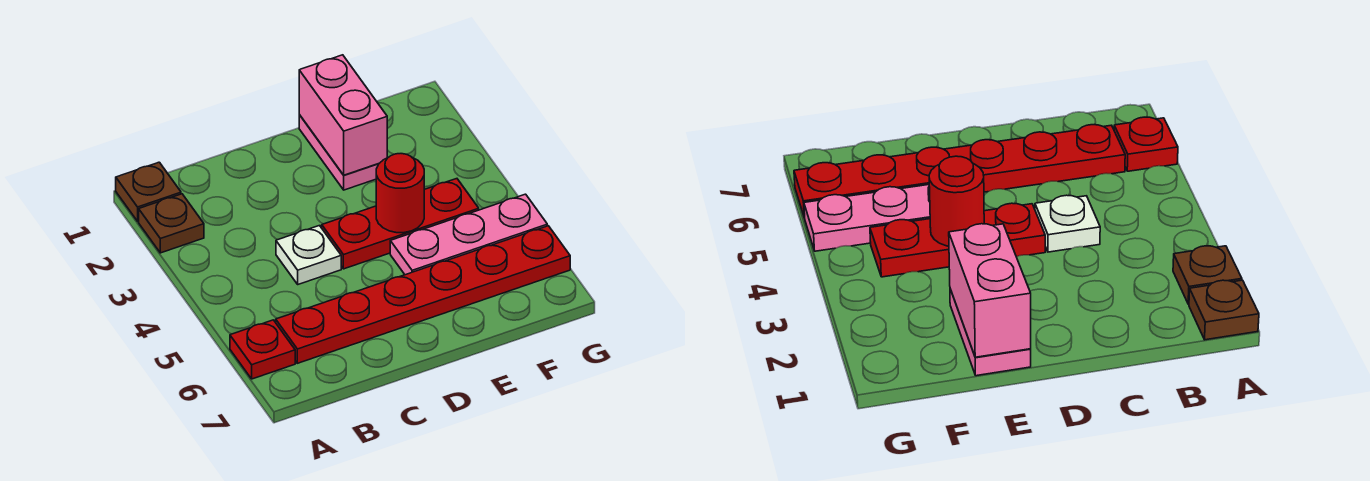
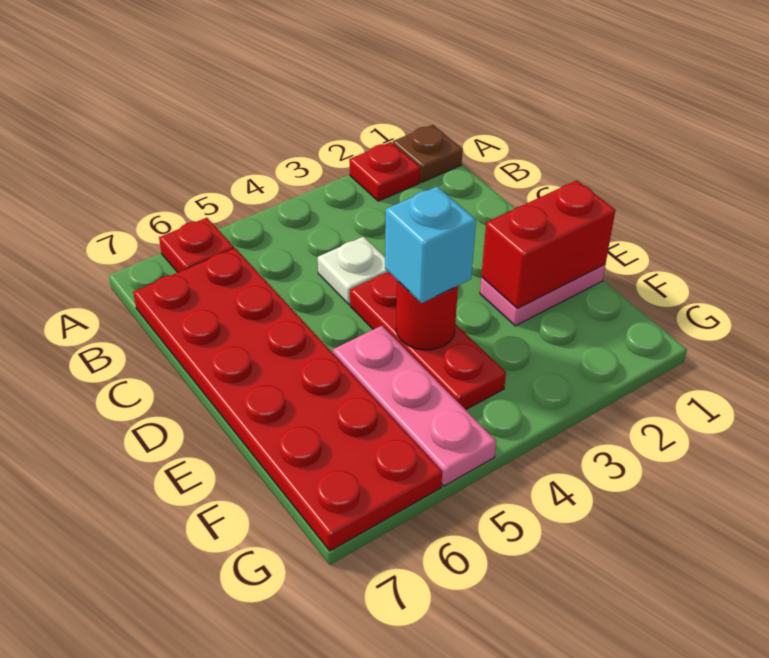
brown plate A2 level 1 -> red plate A2 level 1
red plate B6:G6 level 1 -> red plate B6:G7 level 1
pink brick E1:E2 level 2 -> red brick E1:E2 level 2
none -> cyan brick E4 level 3

